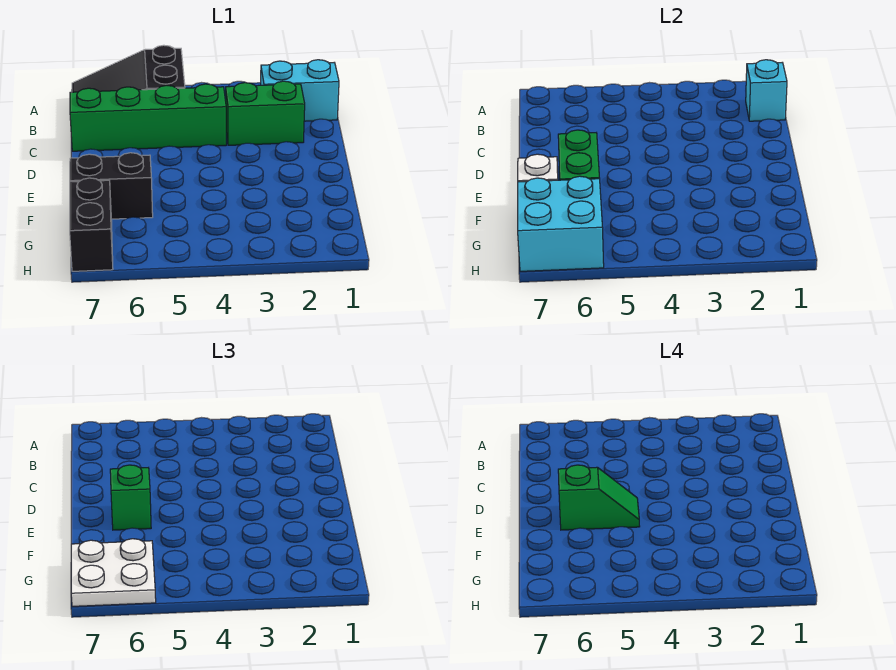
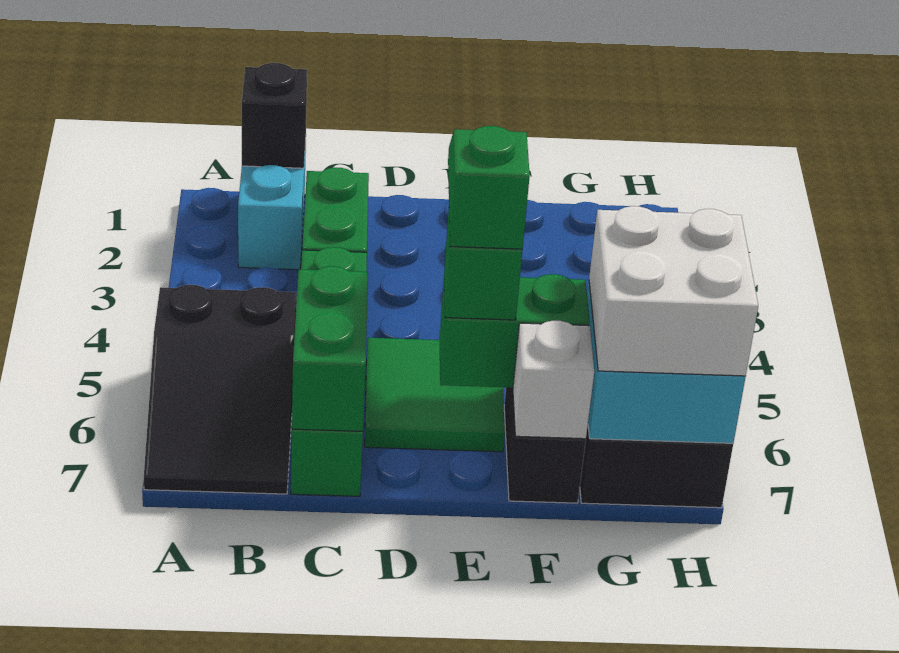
cyan brick B1 level 2 -> black brick B1 level 2
none -> green brick C6:C7 level 2
none -> green tile D5:E6 level 1
white plate G6:H7 level 3 -> white brick G6:H7 level 3

